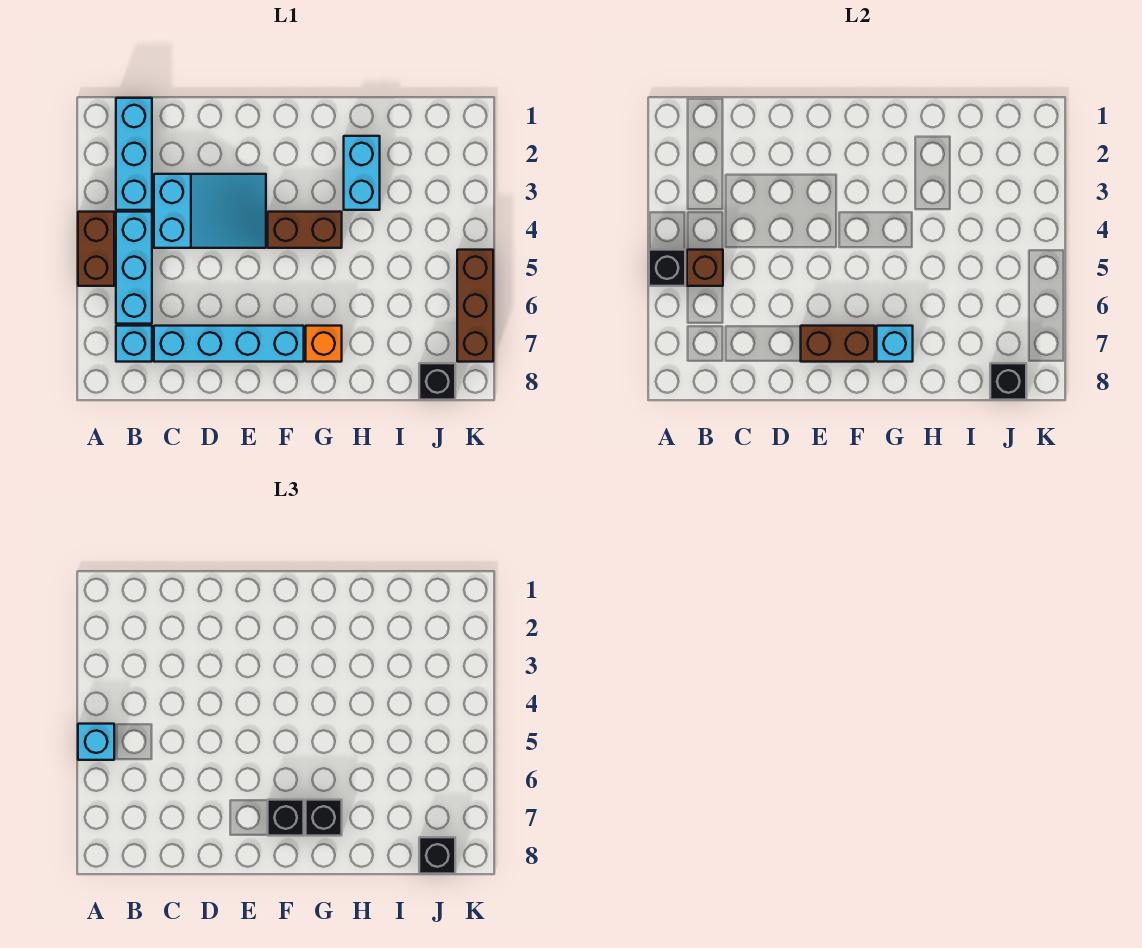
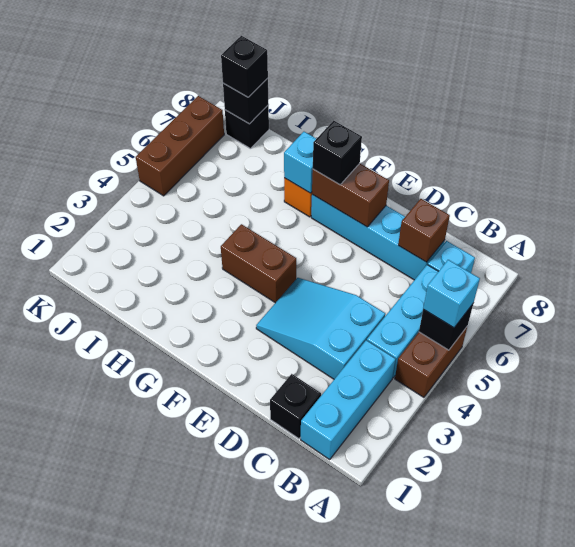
brown brick B5 level 2 -> brown brick C7 level 2
black brick G7 level 3 -> black brick C1 level 1
cyan brick H2:H3 level 1 -> none

